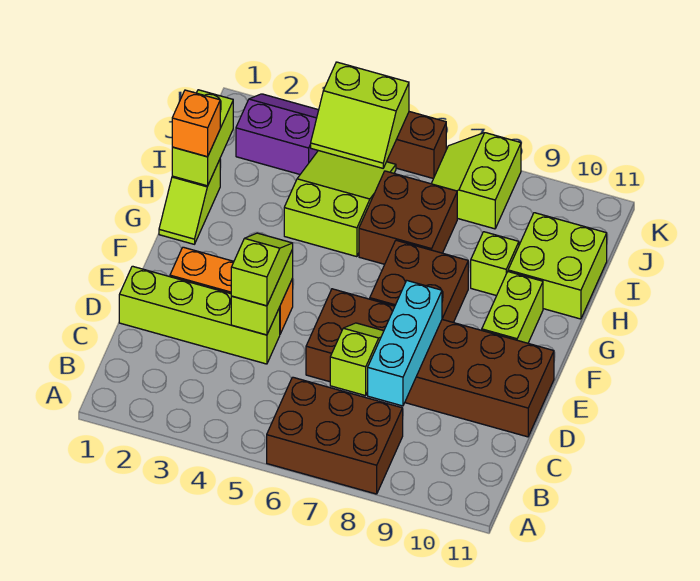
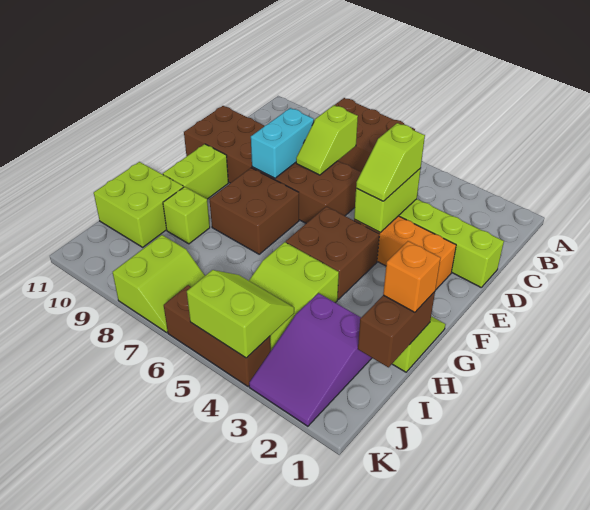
cyan brick C8:E8 level 2 -> cyan brick D8:E8 level 2
lime brick H1:I1 level 2 -> brown brick H1:I1 level 2
brown brick H6:I7 level 1 -> brown brick F4:G5 level 1
purple slope J2:K3 level 1 top J -> purple slope I2:K3 level 1 top I

